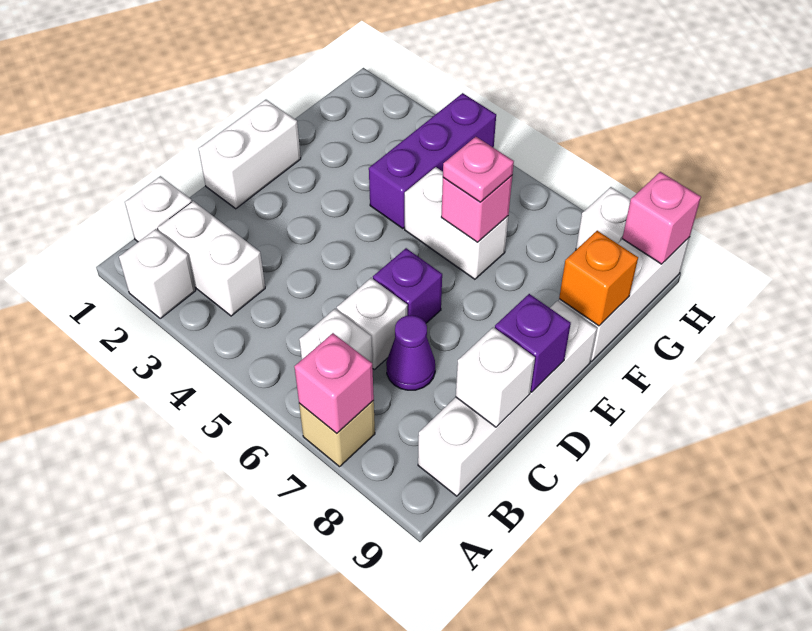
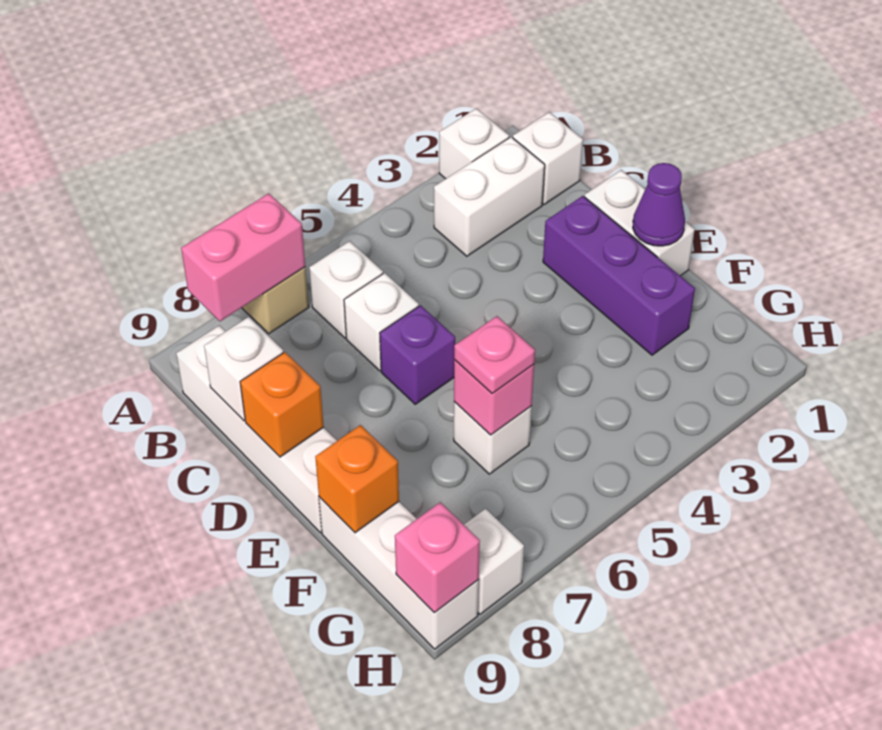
pink brick A7 level 2 -> pink brick A7:A8 level 2
purple cone C7 level 1 -> purple cone E1 level 2
purple brick D9 level 2 -> orange brick D9 level 2
purple brick F4:H4 level 1 -> purple brick D2:F2 level 1
white brick F5:F6 level 1 -> white brick F6 level 1

